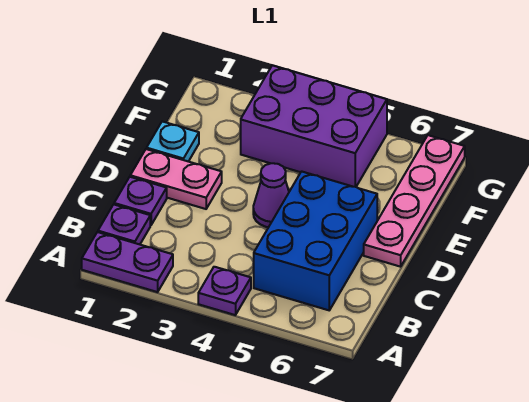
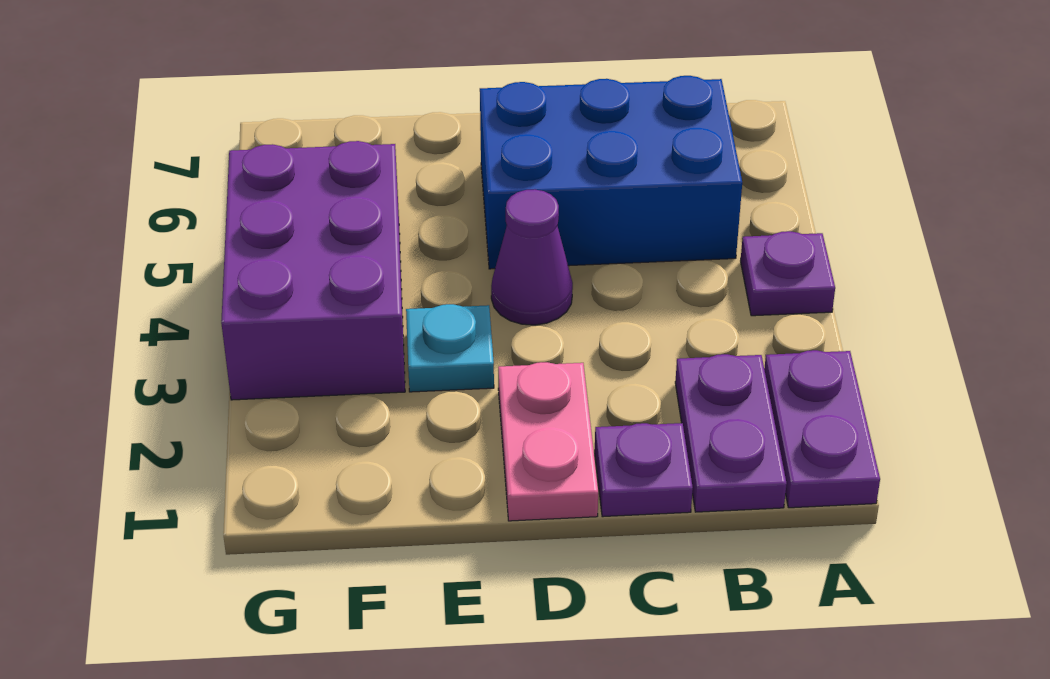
purple plate B1 level 1 -> purple plate B1:B2 level 1
pink plate D7:G7 level 1 -> none
cyan plate E1 level 1 -> cyan plate E3 level 1

